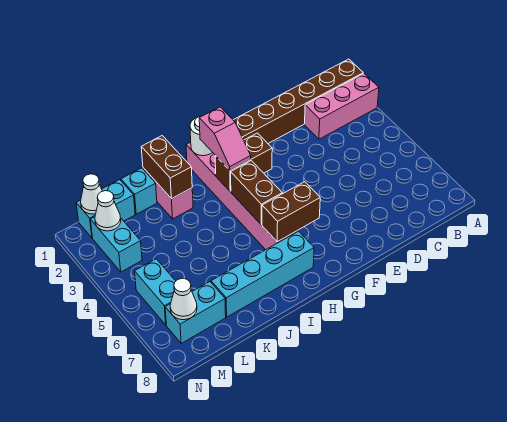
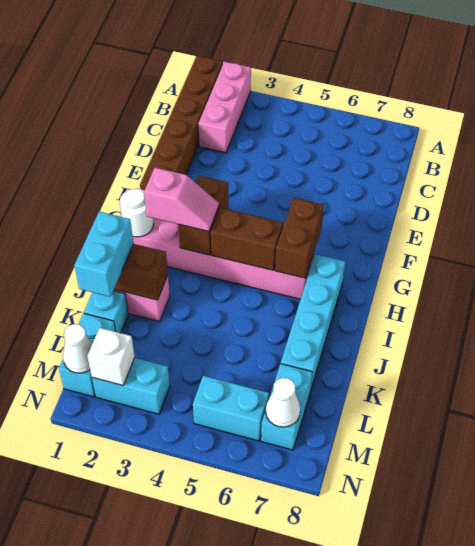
none -> cyan brick J1:K1 level 3
white cone M2 level 2 -> white brick M2 level 2

